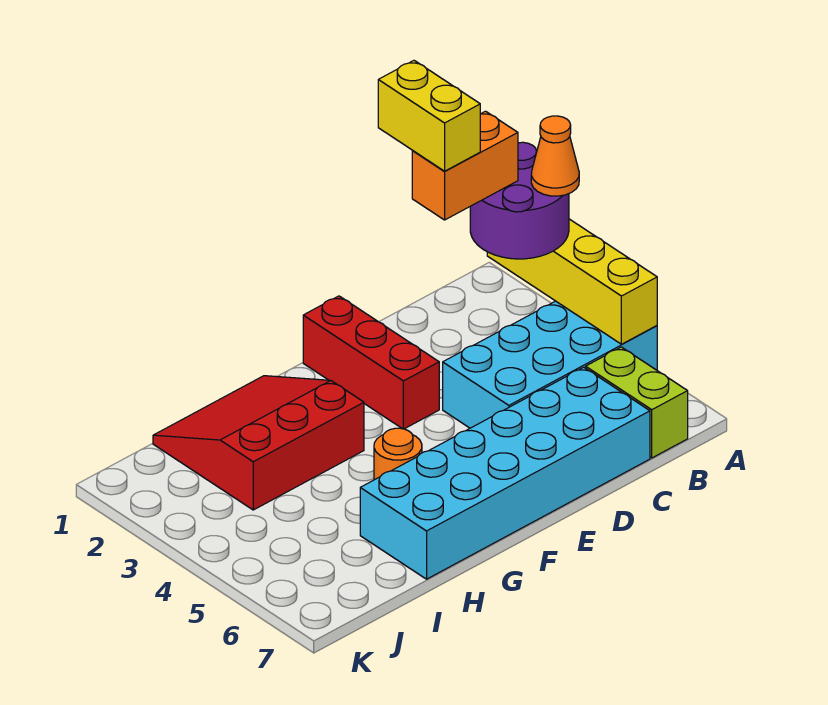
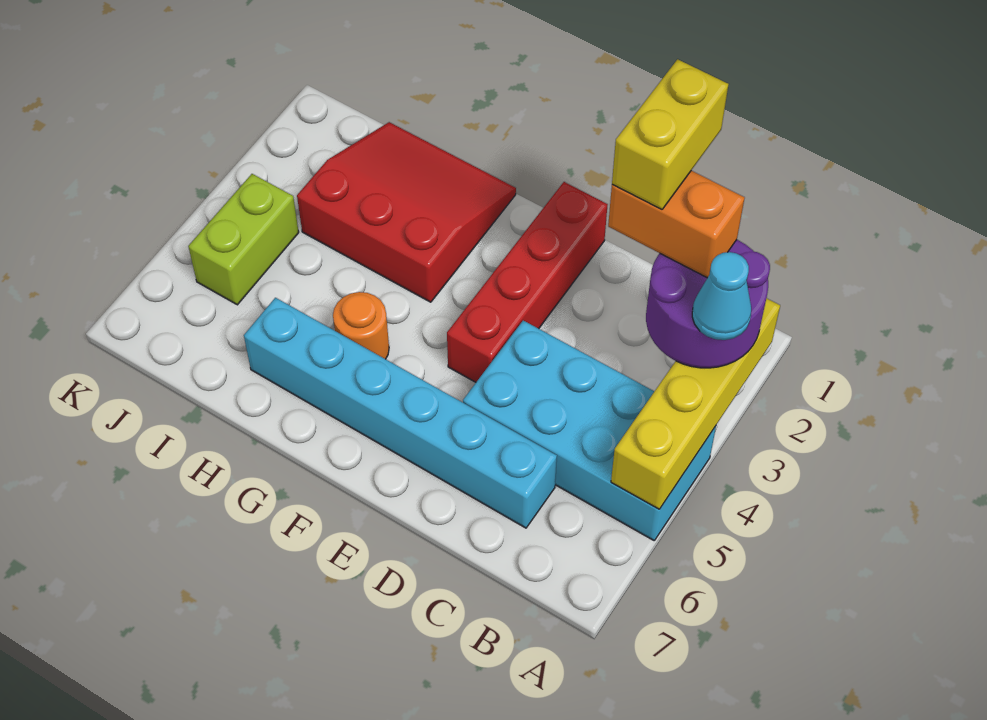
orange cone A3 level 4 -> cyan cone A3 level 4
lime brick B6:B7 level 1 -> lime brick J4:J5 level 1
cyan brick C6:H7 level 1 -> cyan brick C6:H6 level 1
red brick E1:E3 level 1 -> red brick E1:E4 level 1

